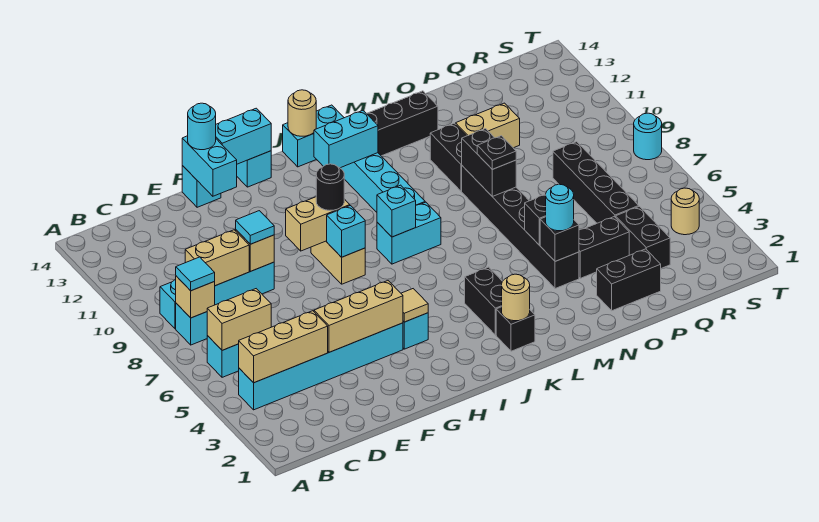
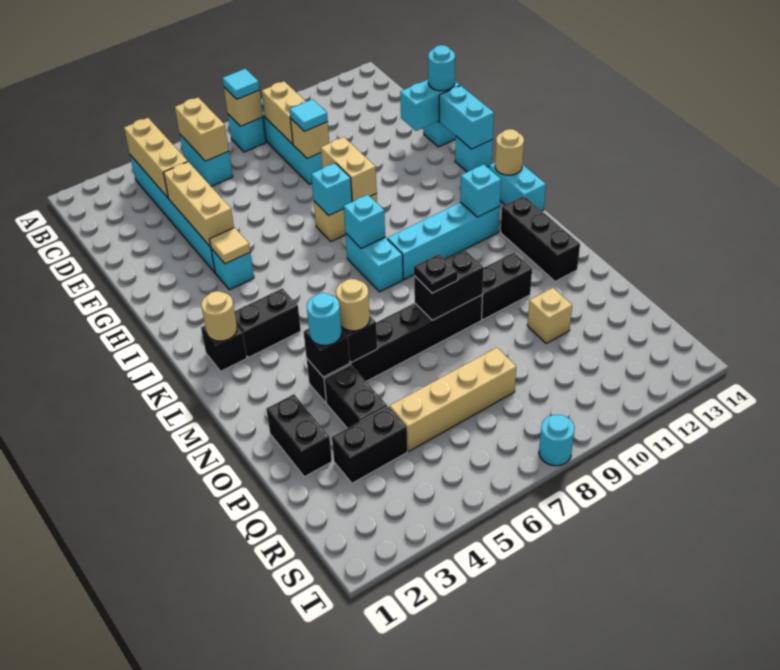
black round brick H9 level 3 -> none
cyan brick J12:K12 level 2 -> cyan brick K12 level 2
tan brick O11:P11 level 1 -> tan brick P11 level 1
black brick Q5:Q8 level 1 -> tan brick Q5:Q8 level 1
tan round brick S4 level 1 -> tan round brick N5 level 3

